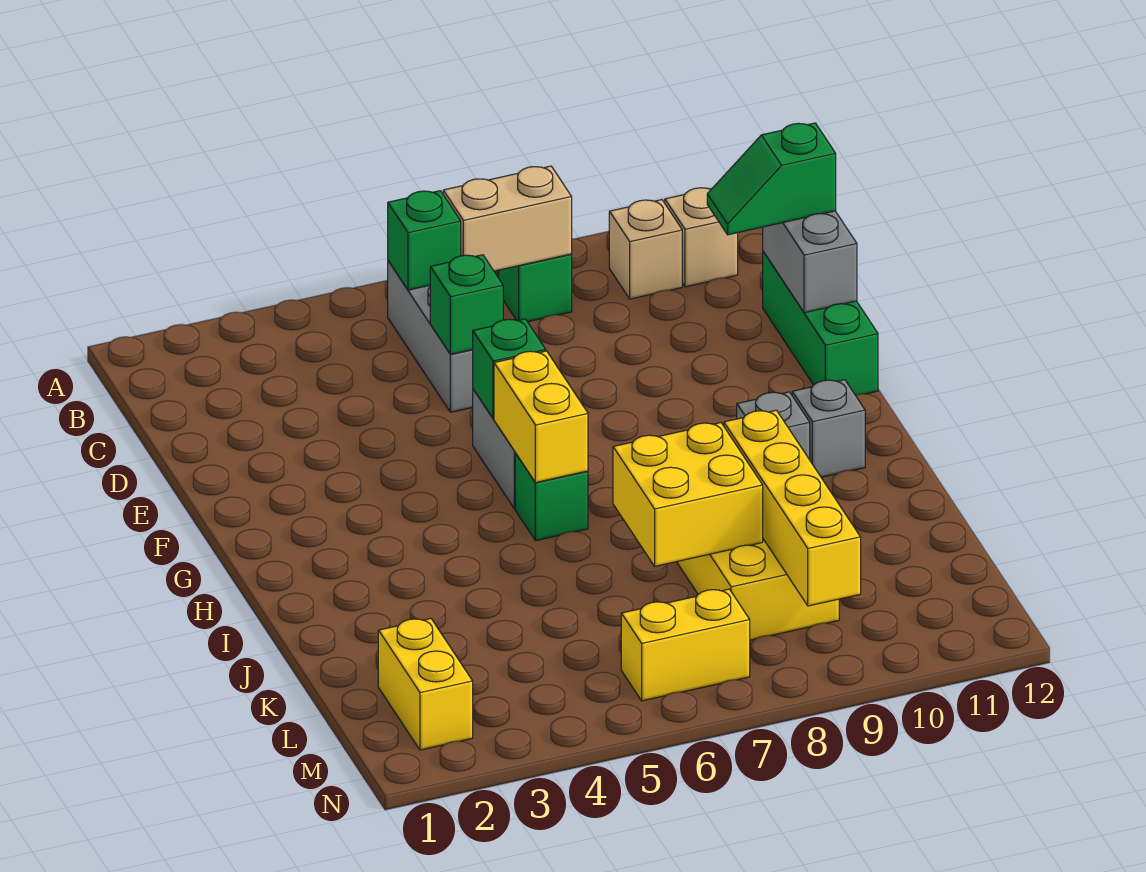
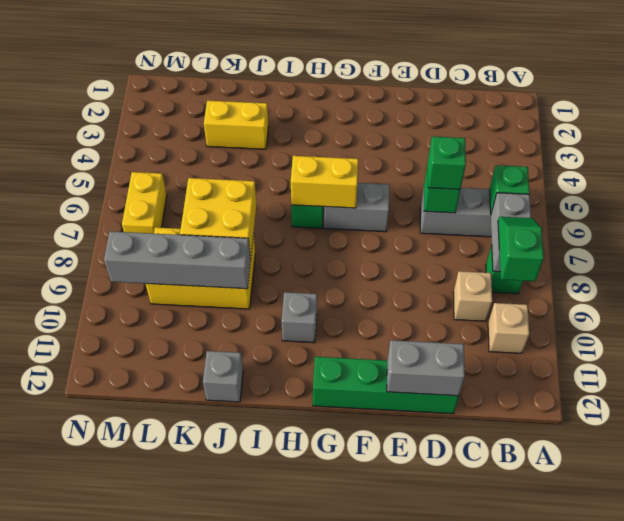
tan brick B7:B8 level 2 -> grey brick B7:B8 level 2
tan brick B11 level 1 -> tan brick C9 level 1
green slope D11:D12 level 3 top 12 -> green slope B8:B9 level 3 top 9
green brick D12:F12 level 1 -> green brick D12:G12 level 1
green brick F6 level 2 -> green brick D6 level 3
grey brick H11 level 1 -> grey brick J12 level 1
yellow brick J9:M9 level 2 -> grey brick J9:M9 level 2
yellow brick L2:M2 level 1 -> yellow brick J3:K3 level 1

